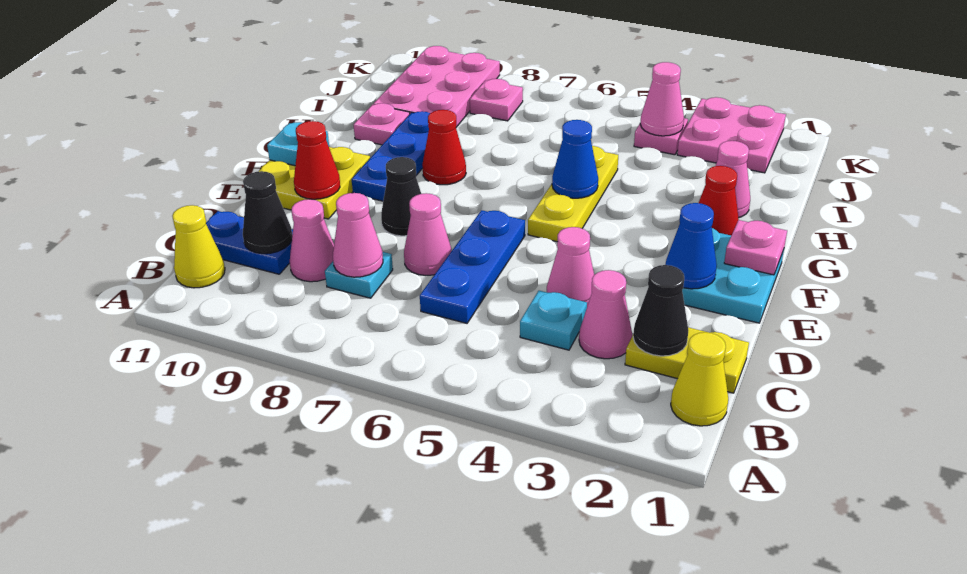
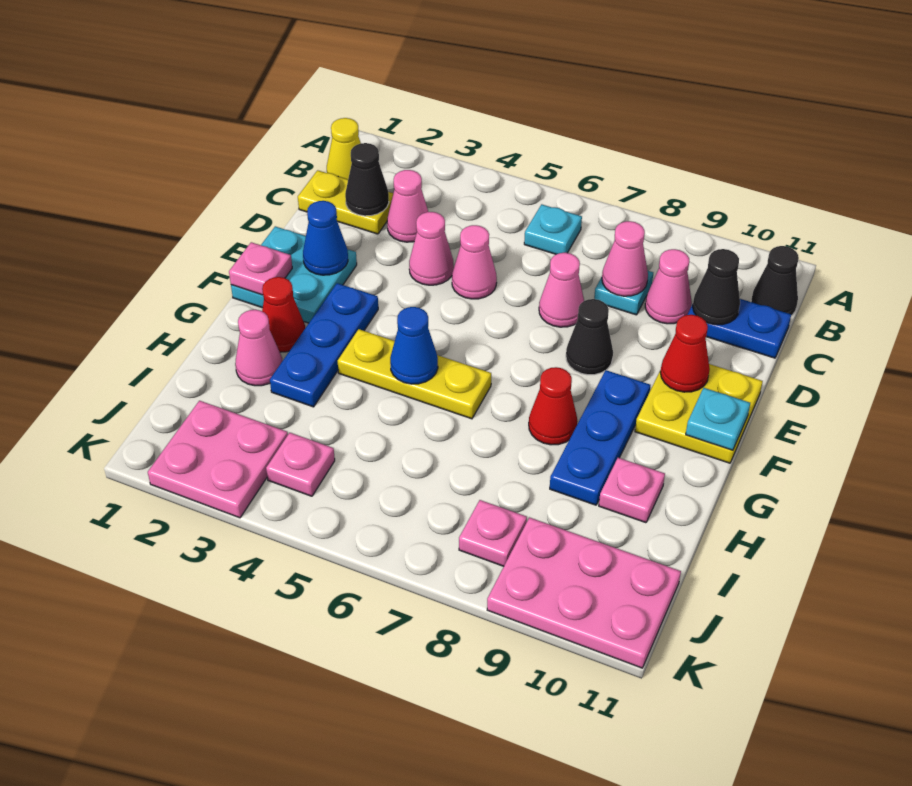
yellow cone B11 level 1 -> black cone B11 level 1
cyan plate C4 level 1 -> cyan plate B6 level 1
blue plate C6:E6 level 1 -> blue plate F3:H3 level 1
yellow plate F5:H5 level 1 -> yellow plate G4:G6 level 1
pink plate I9:K10 level 1 -> pink plate J9:K11 level 1
pink cone J4 level 2 -> pink cone D5 level 1

